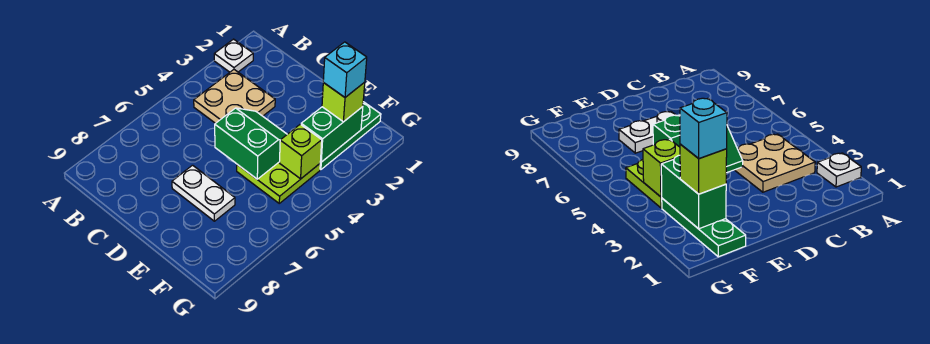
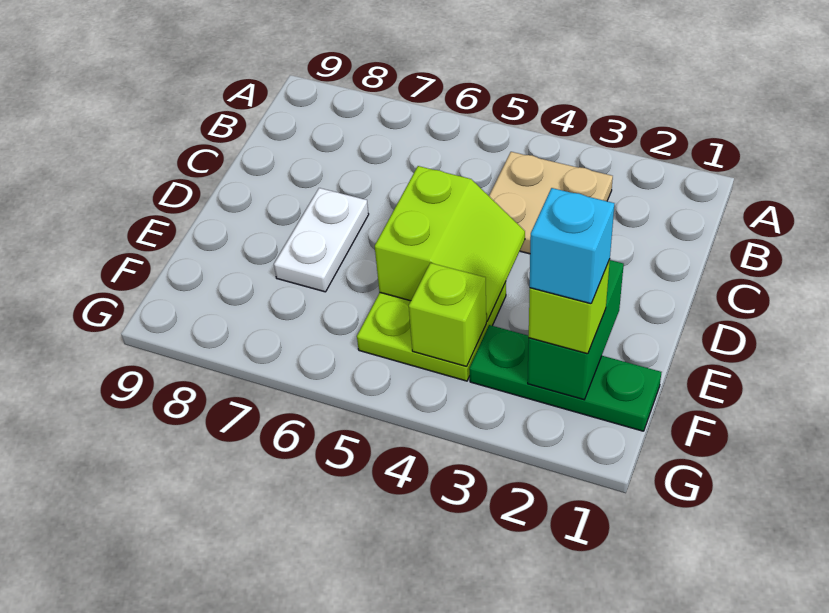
white plate A2 level 1 -> none
green slope D4:E5 level 2 top 5 -> lime slope D4:E5 level 2 top 5
green brick F2:F3 level 2 -> green brick E2:F2 level 2

